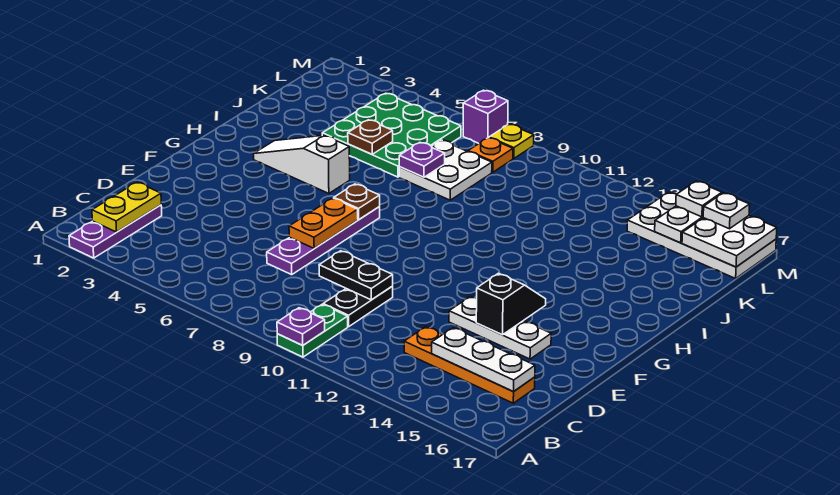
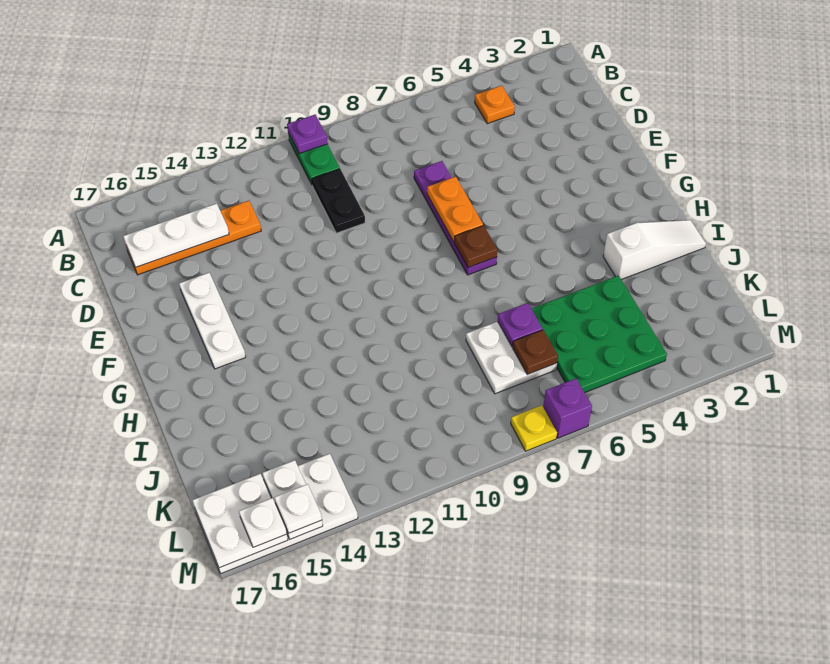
purple plate A2:C2 level 1 -> none
yellow plate B2:C2 level 2 -> none
black plate D9:D10 level 2 -> none
white plate E13:E15 level 1 -> white plate E15:G15 level 1
black slope E14:F14 level 2 top E -> none
white slope H3:H5 level 1 top 5 -> white slope I1:I3 level 1 top 3
brown plate J5 level 2 -> brown plate K7 level 2
orange plate L8 level 1 -> orange plate B4 level 1

